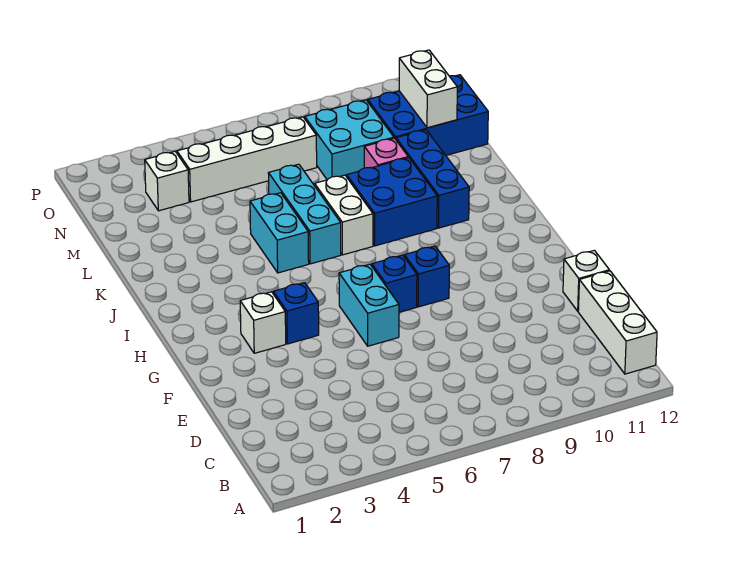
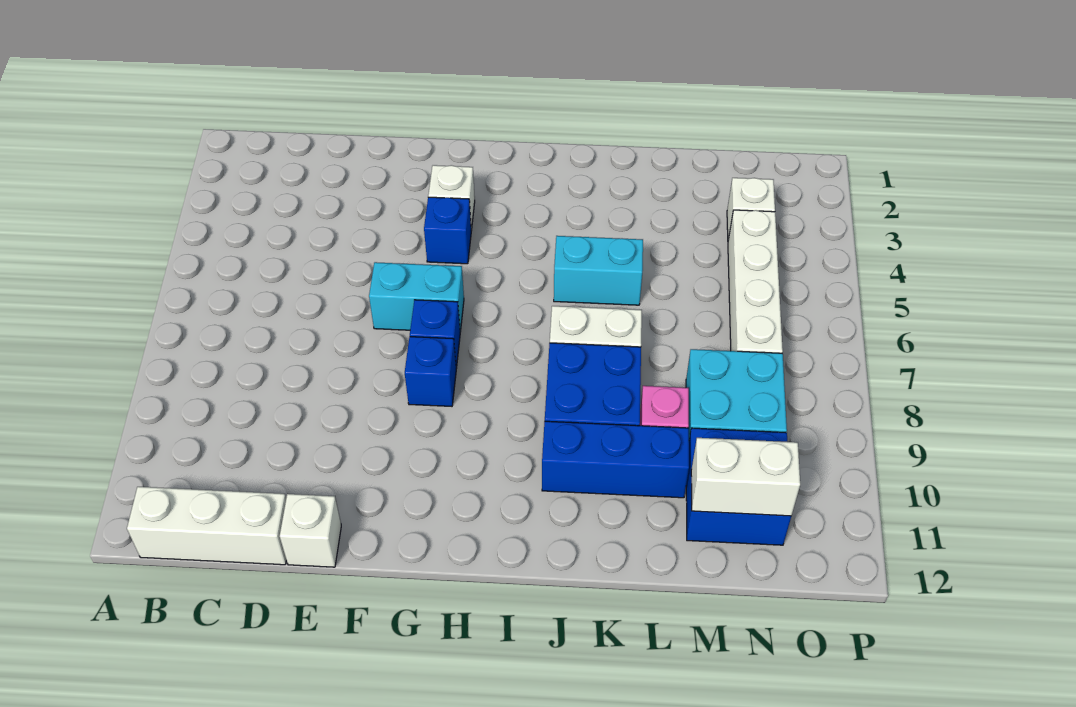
cyan brick J6:L6 level 1 -> none
blue brick M10:N12 level 1 -> blue brick M10:N11 level 1

